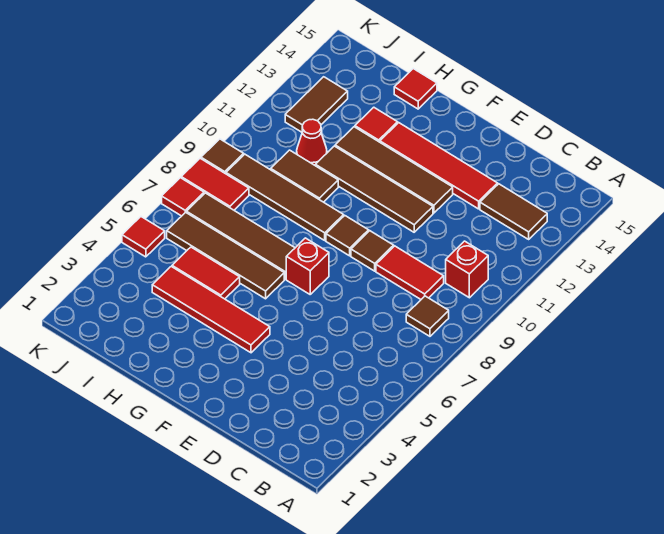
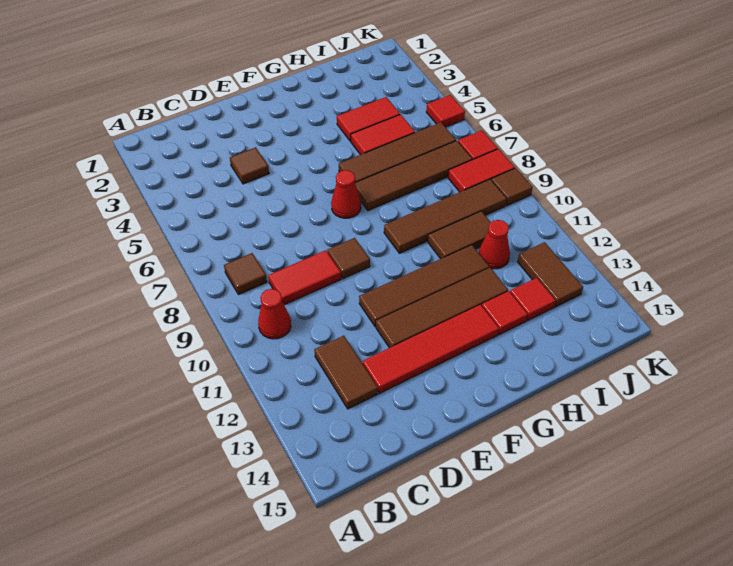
red brick B10 level 1 -> red cone B10 level 1
brown tile B13:C13 level 1 -> brown tile C12:C13 level 1
red tile F4:I4 level 1 -> red tile H4:I4 level 1
red brick F7 level 1 -> red cone F7 level 1
brown tile F9 level 1 -> brown tile D4 level 1
red tile H15 level 1 -> red tile I13 level 1

